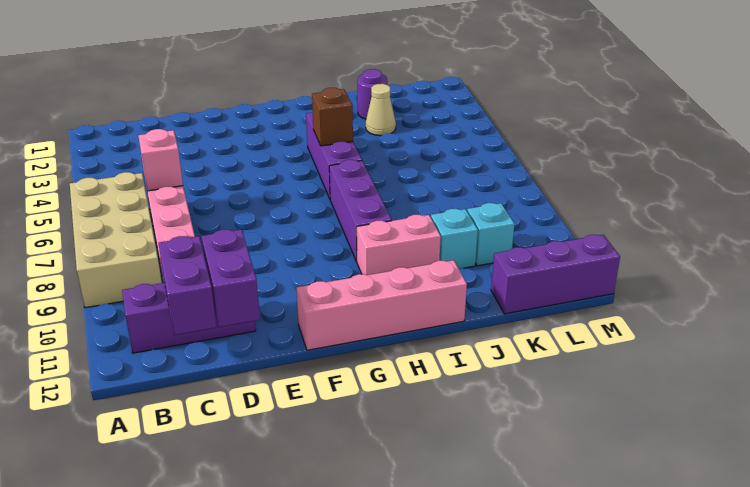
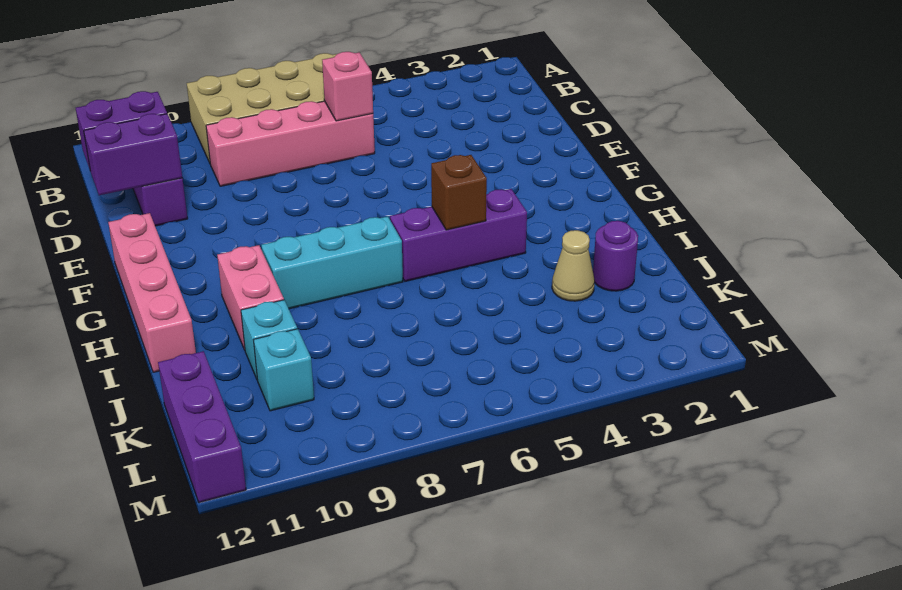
purple brick H7:H9 level 1 -> cyan brick H7:H9 level 1

